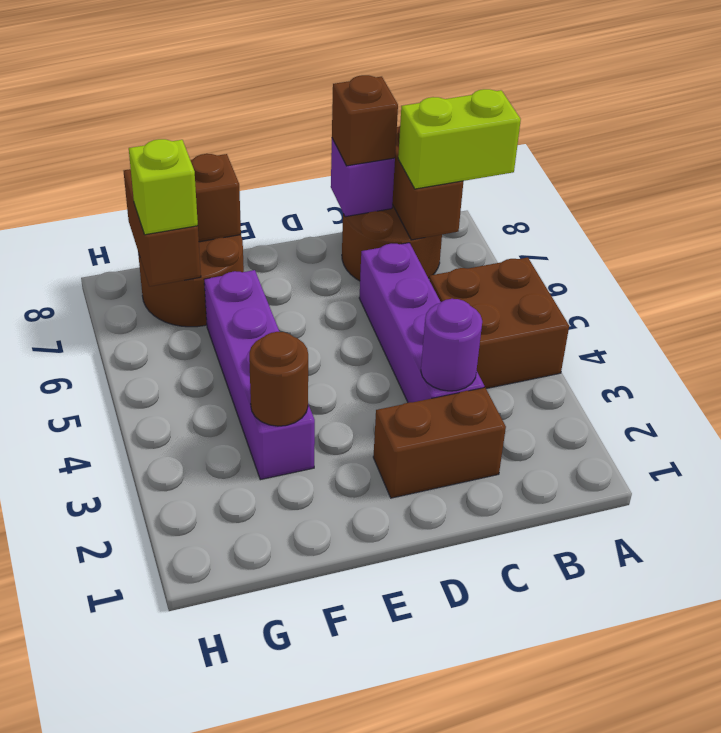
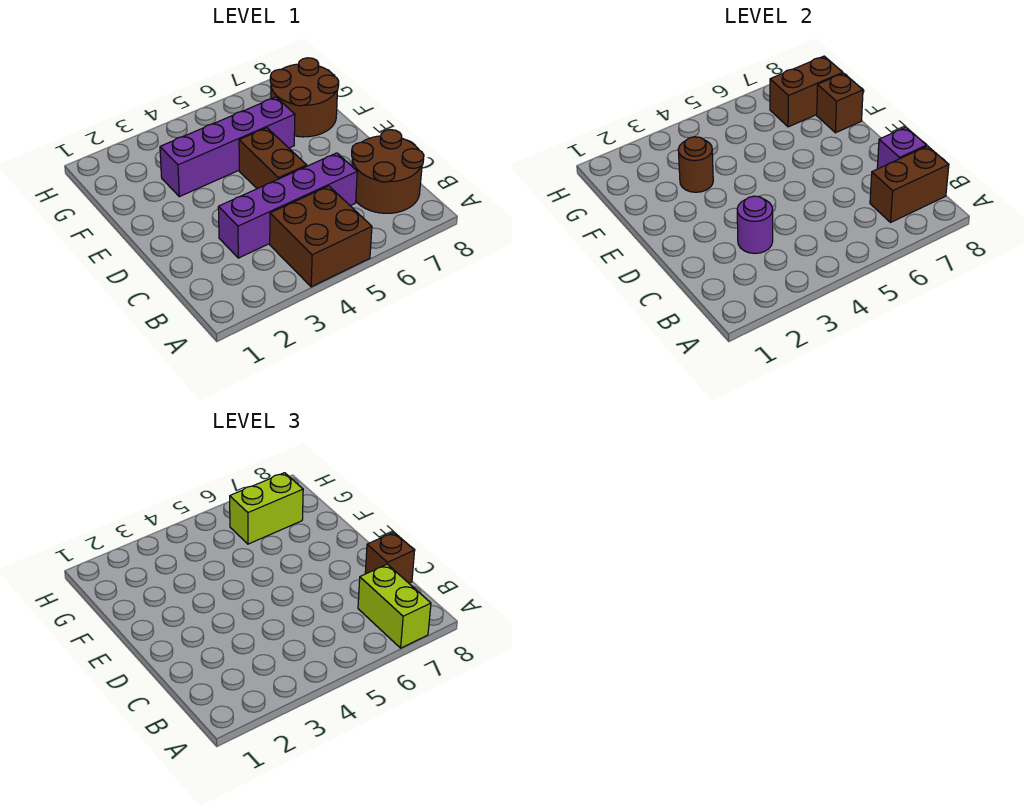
brown brick C2:D2 level 1 -> brown brick D5:E5 level 1
lime brick G7 level 3 -> lime brick G6:G7 level 3

